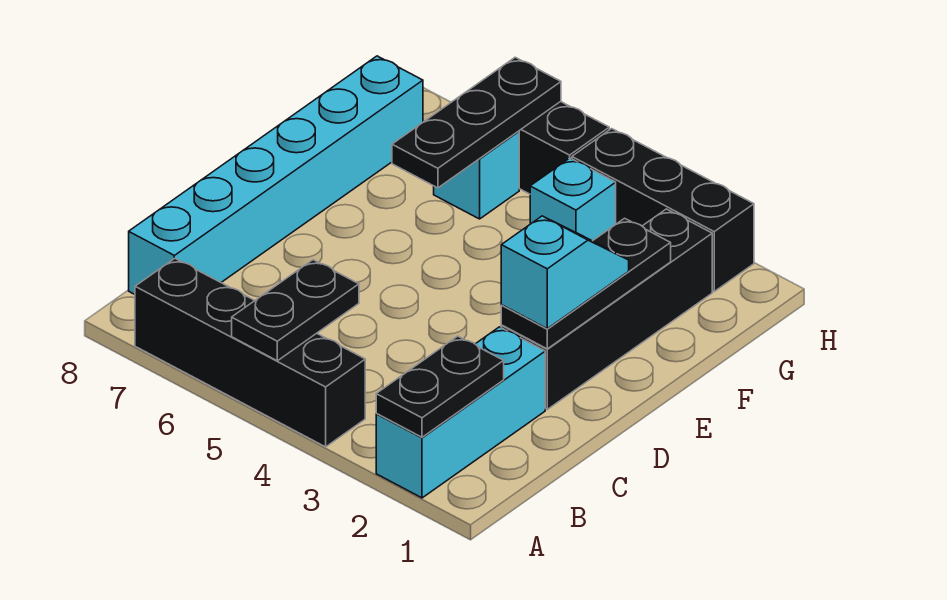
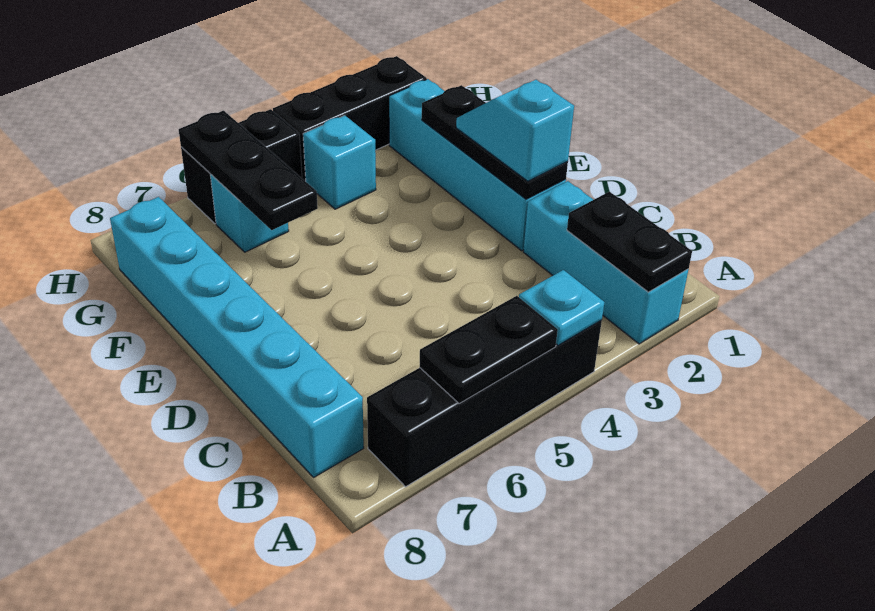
none -> cyan plate A4 level 2
black plate A5:B5 level 2 -> black plate A5:A6 level 2
black brick D2:G2 level 1 -> cyan brick D2:G2 level 1

